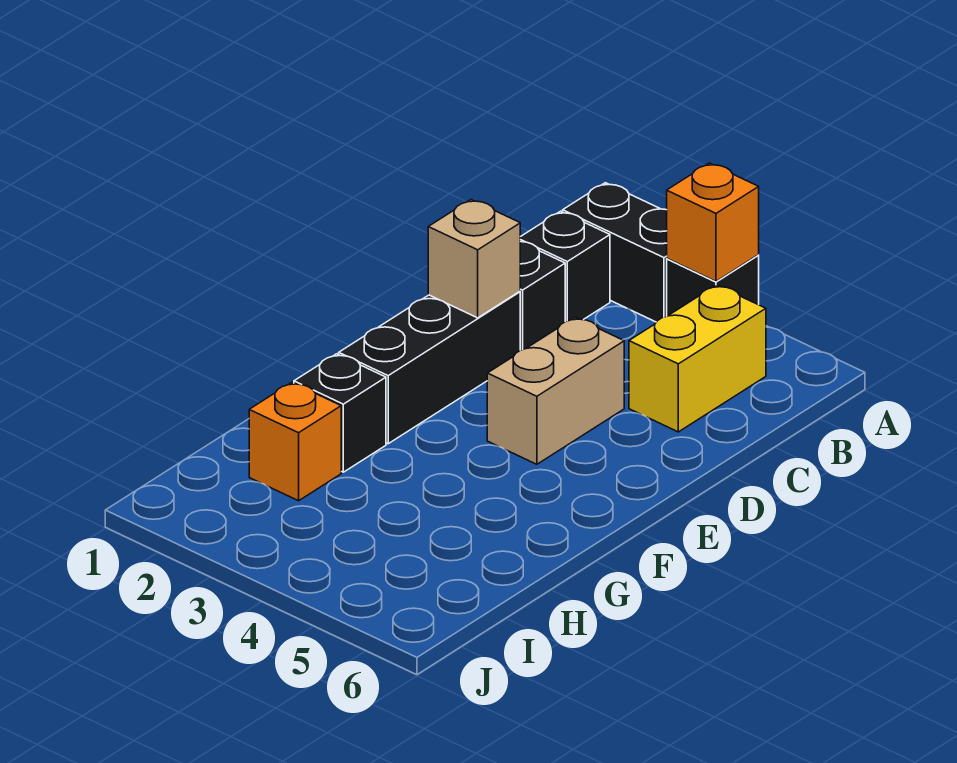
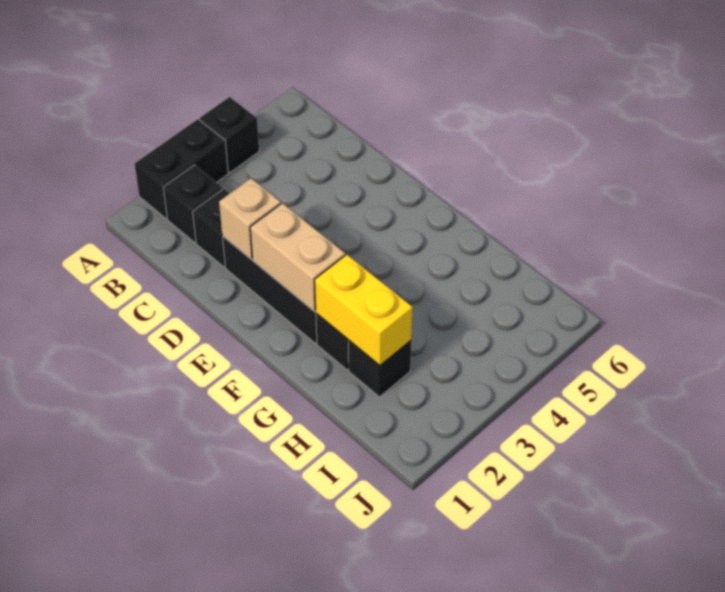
orange brick A4 level 2 -> none
yellow brick B5:C5 level 1 -> yellow brick G2:H2 level 2
tan brick D4:E4 level 1 -> tan brick E2:F2 level 2
orange brick H2 level 1 -> black brick H2 level 1

